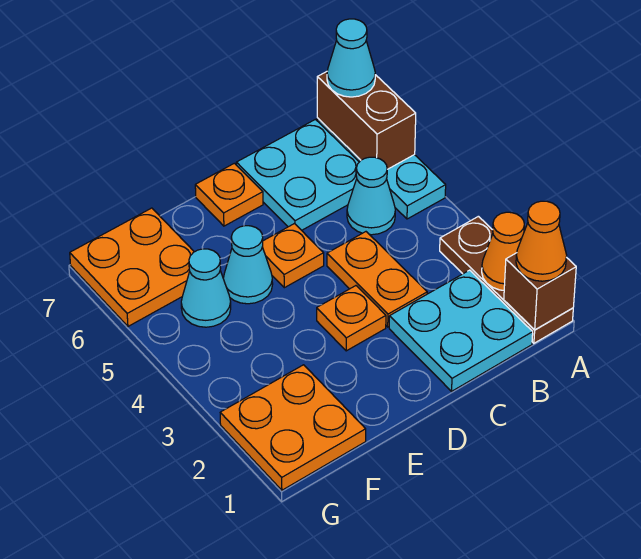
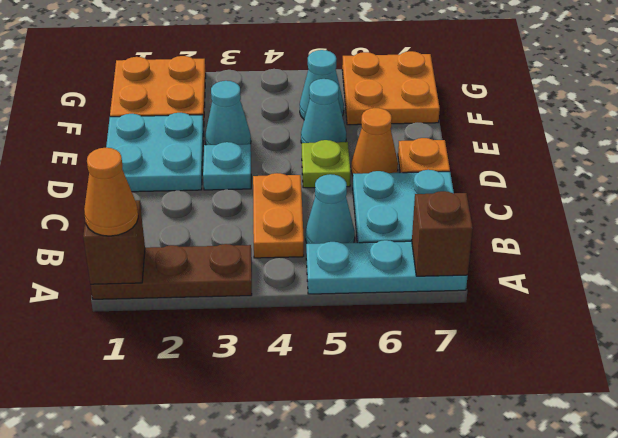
orange cone A2 level 2 -> orange cone D6 level 1
brown brick A6:A7 level 2 -> brown brick A7 level 2
cyan cone A7 level 3 -> cyan cone E3 level 1
cyan plate B1:C2 level 1 -> cyan plate D1:E2 level 1
orange plate C3:C4 level 1 -> orange plate B4:C4 level 1
orange plate D3 level 1 -> cyan plate D3 level 1
orange plate D5 level 1 -> lime plate D5 level 1

